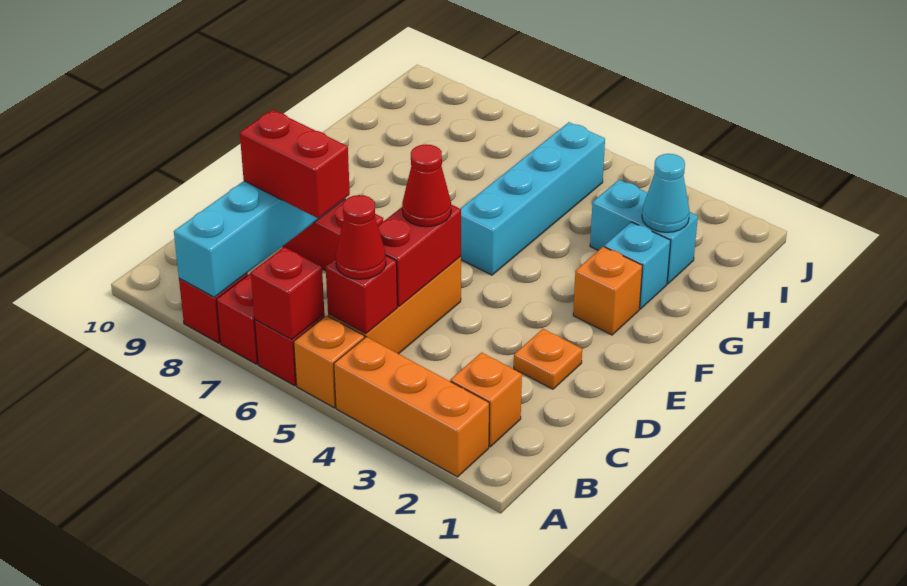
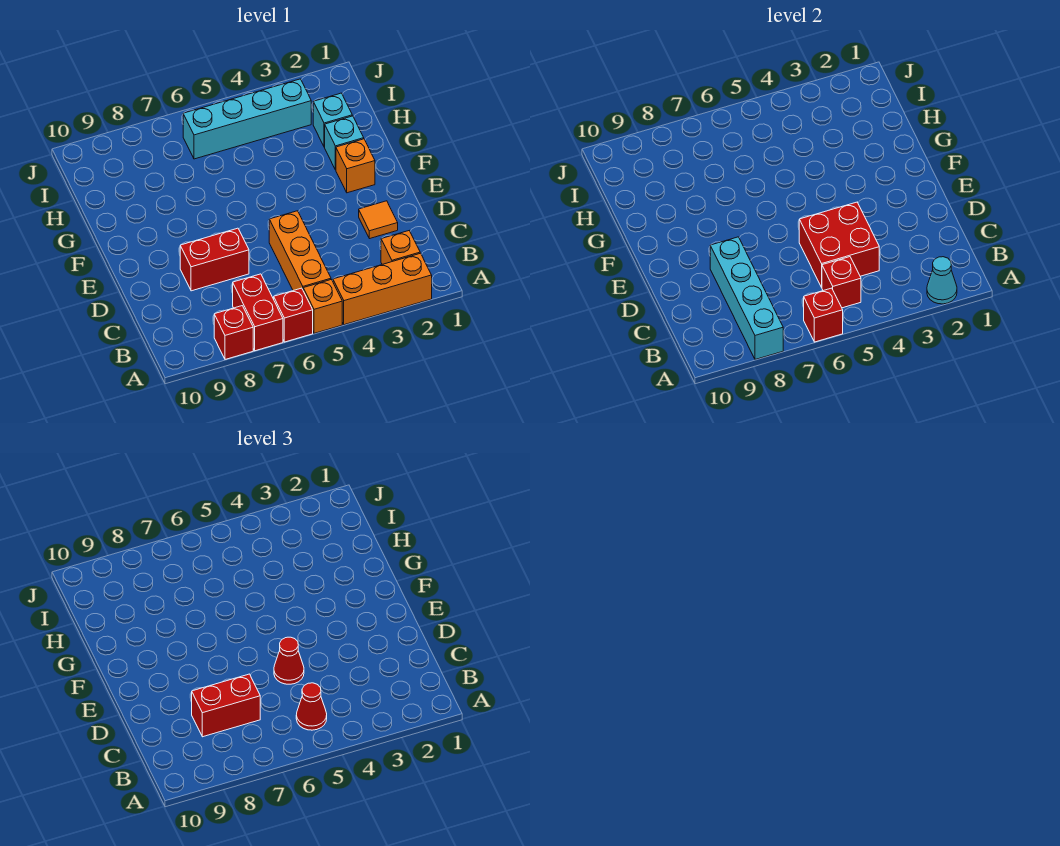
red brick C5:D5 level 2 -> red brick C4:D5 level 2
orange plate D2 level 1 -> orange tile D2 level 1
cyan brick F5:I5 level 1 -> cyan brick I3:I6 level 1
cyan brick H2:H3 level 1 -> cyan brick H2 level 1
cyan cone H2 level 2 -> cyan cone A2 level 2

